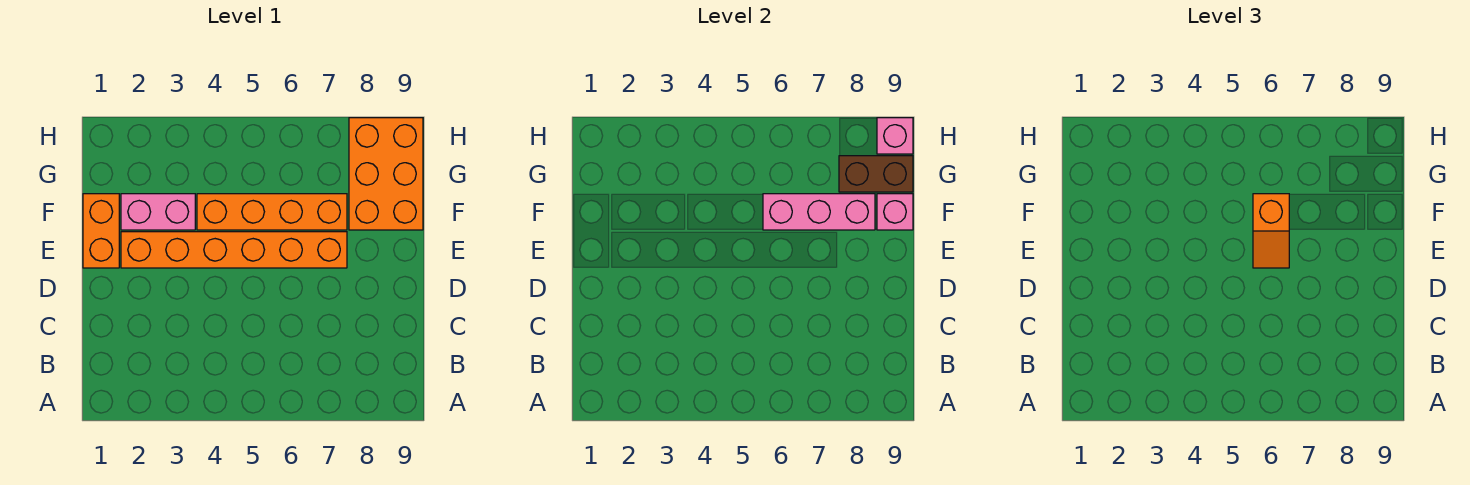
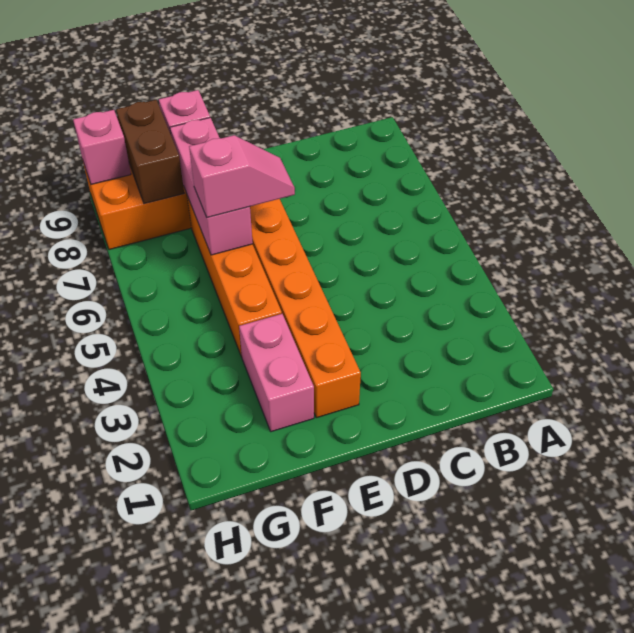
orange brick E1:F1 level 1 -> none
orange slope E6:F6 level 3 top F -> pink slope E6:F6 level 3 top F

